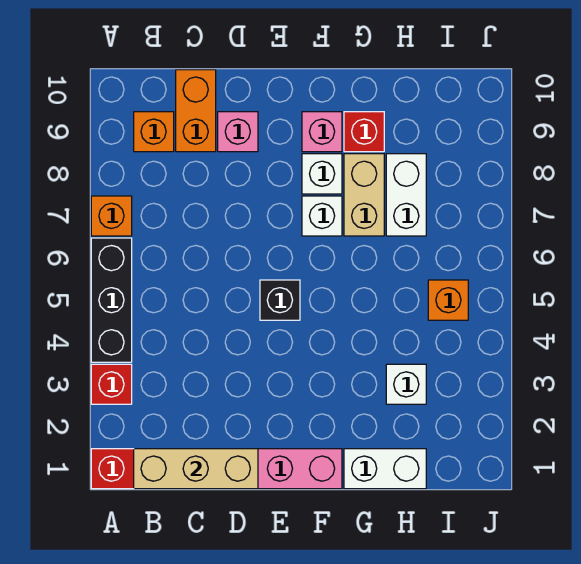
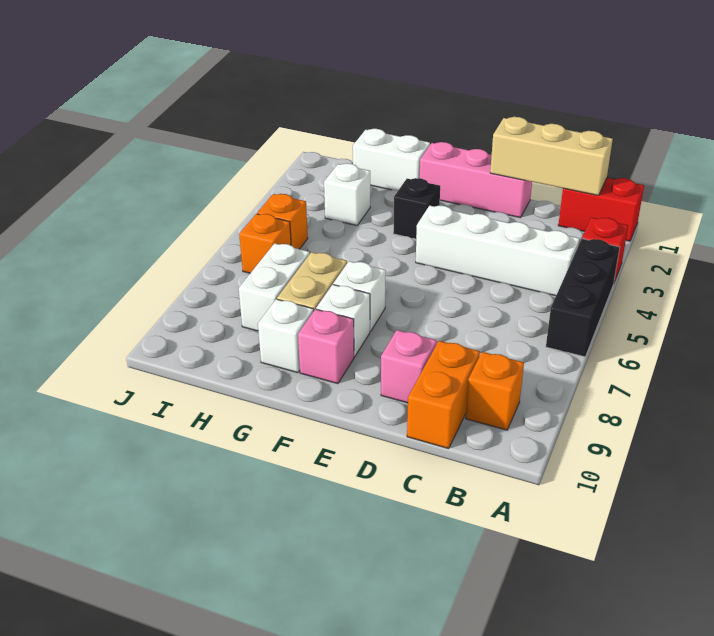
orange brick A7 level 1 -> orange brick I6 level 1
none -> white brick B4:E4 level 1
black brick E5 level 1 -> black brick F3 level 1
red brick G9 level 1 -> white brick G9 level 1

